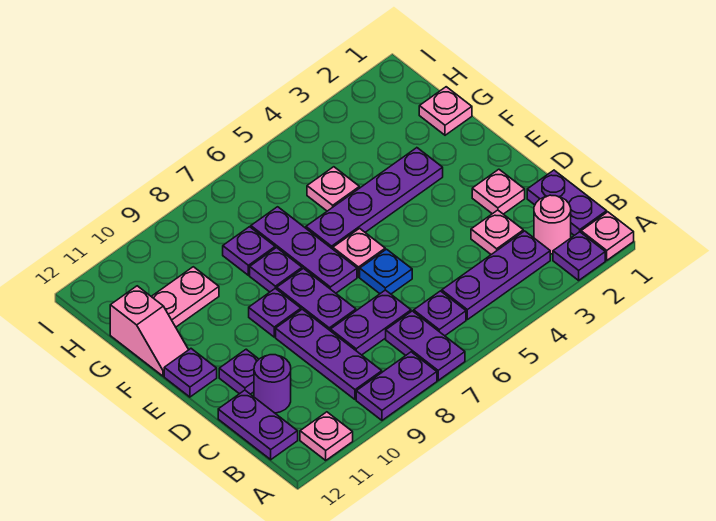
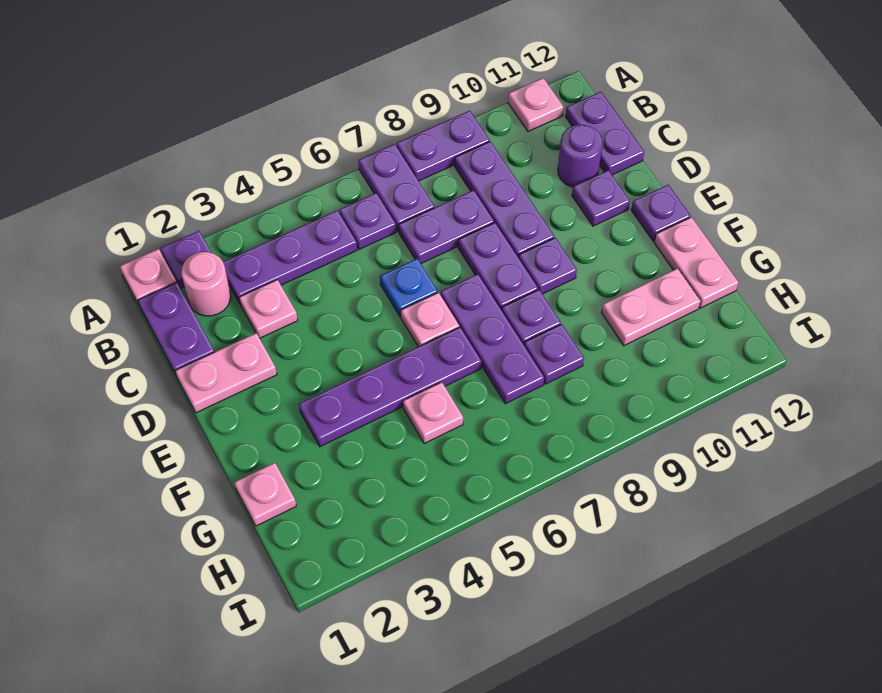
pink plate D2 level 1 -> pink plate D1:D2 level 1
pink slope F12:G12 level 1 top G -> pink plate F12:G12 level 1

